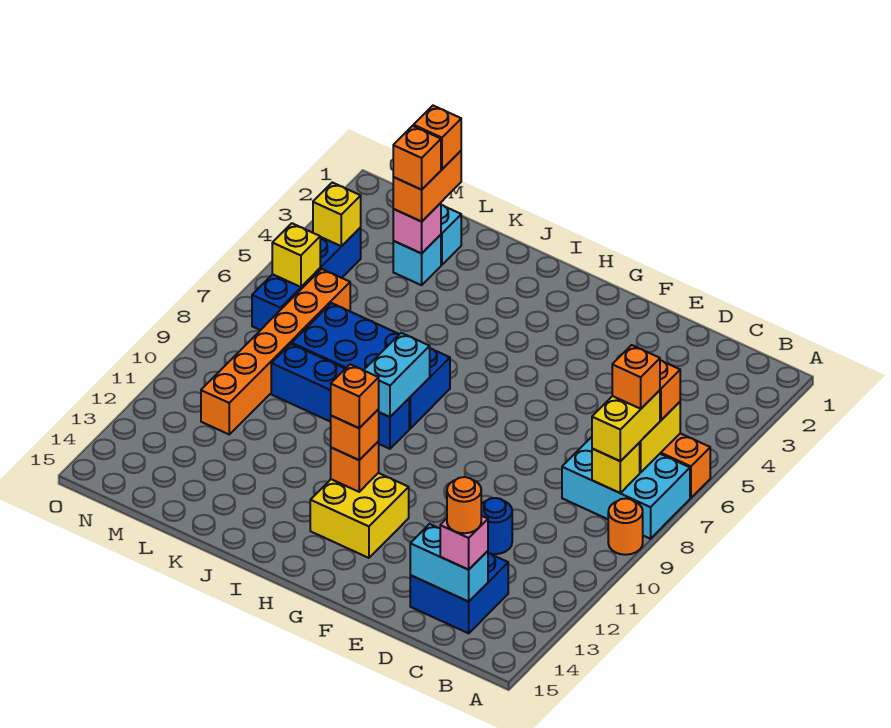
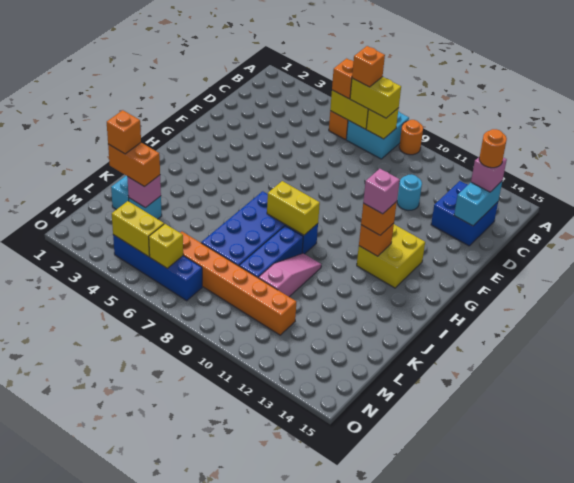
cyan brick A7:C8 level 1 -> cyan brick A7:B8 level 1
blue round brick D11 level 1 -> cyan round brick D11 level 1
orange brick H12 level 4 -> pink brick H12 level 4
cyan brick I8:I9 level 2 -> yellow brick I8:I9 level 2
none -> pink slope J10:L10 level 1 top L
orange brick L3 level 4 -> none
yellow brick N4 level 2 -> yellow brick N4:N5 level 2

